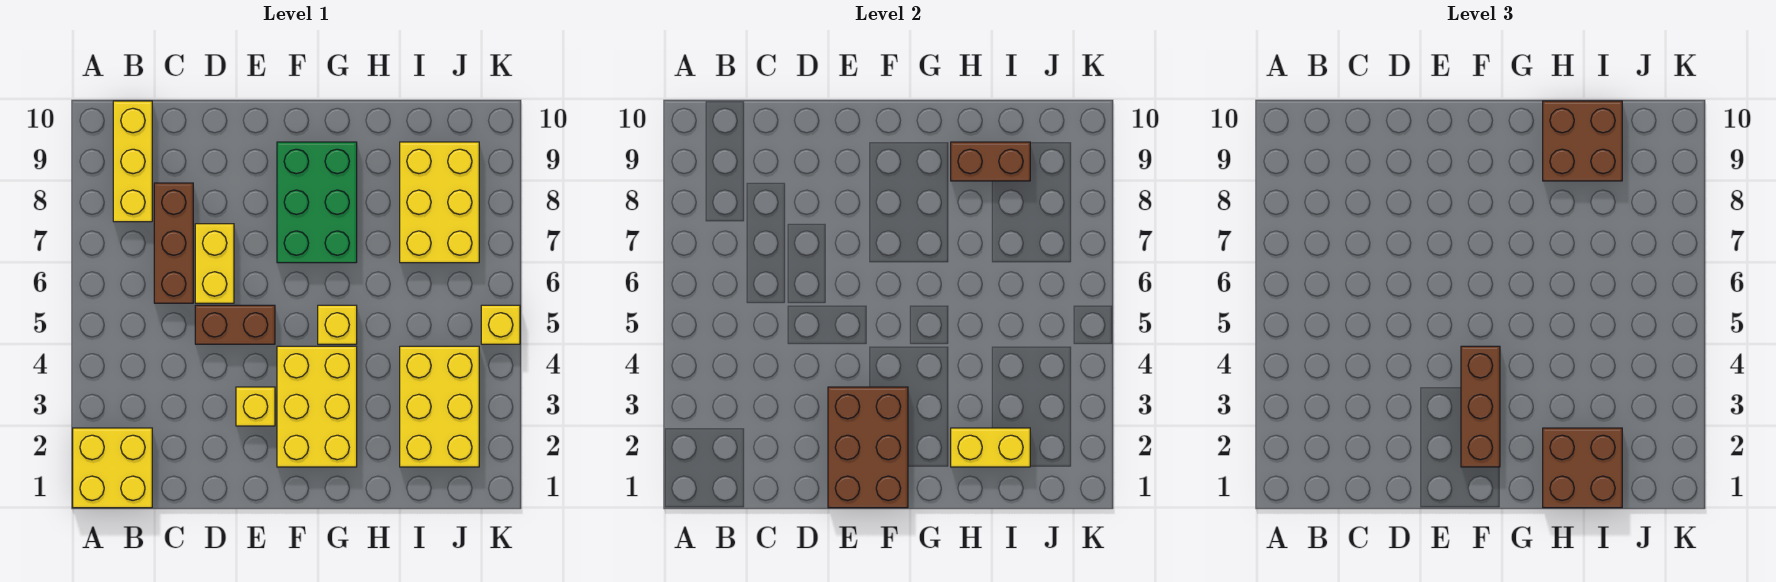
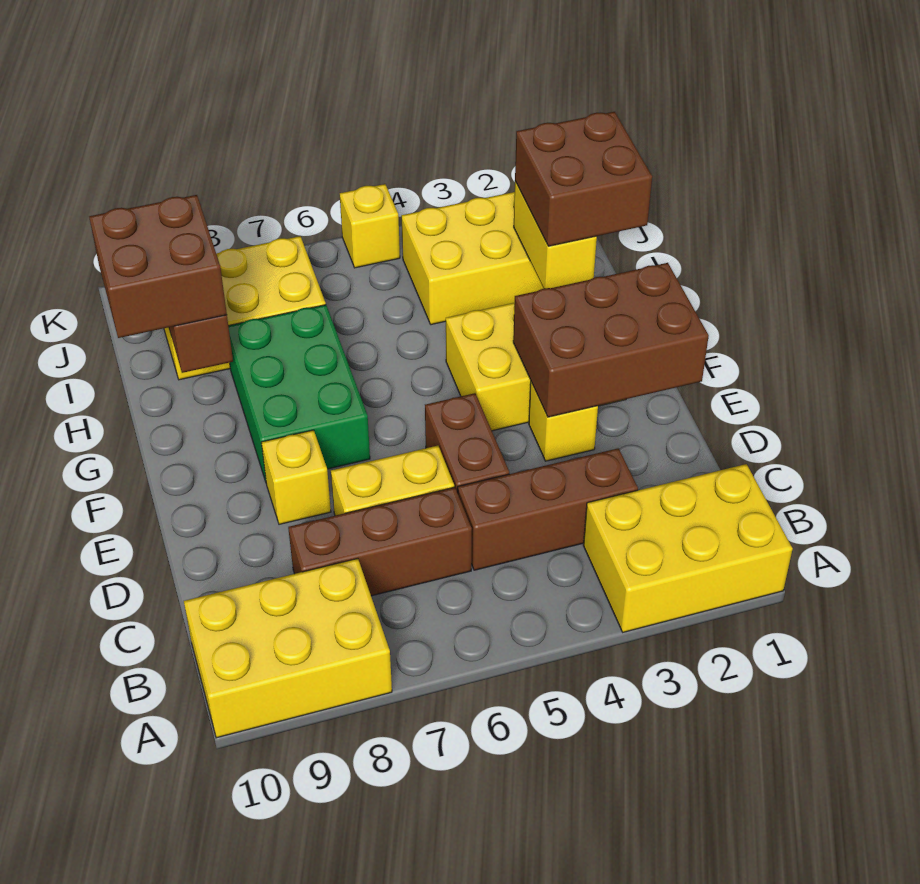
yellow brick A1:B2 level 1 -> yellow brick A1:B3 level 1
yellow brick B8:B10 level 1 -> yellow brick A8:B10 level 1
brown brick F2:F4 level 3 -> brown brick C3:C5 level 1
green brick F7:G9 level 1 -> green brick F7:H8 level 1
yellow brick G5 level 1 -> yellow brick E8 level 1

